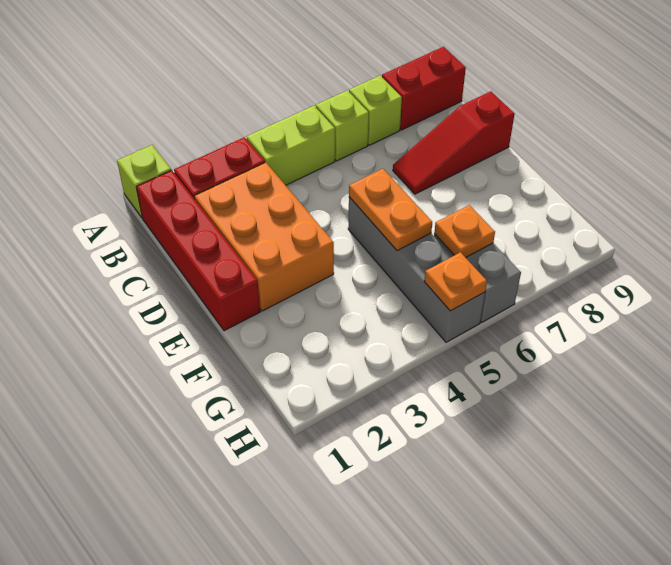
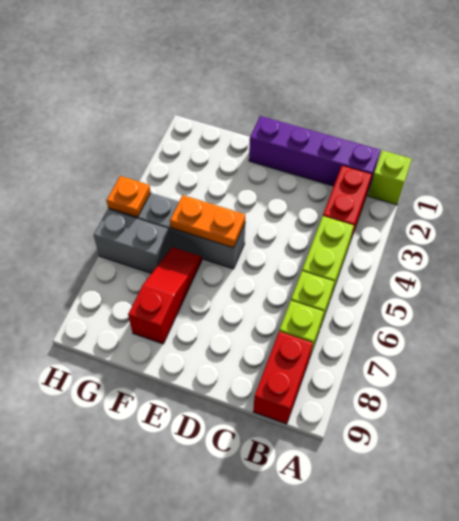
red brick B1:E1 level 1 -> purple brick B1:E1 level 1
orange brick C2:E3 level 1 -> none
red slope D7:D9 level 1 top 9 -> red slope F6:F8 level 1 top 8
orange plate G6 level 2 -> none

